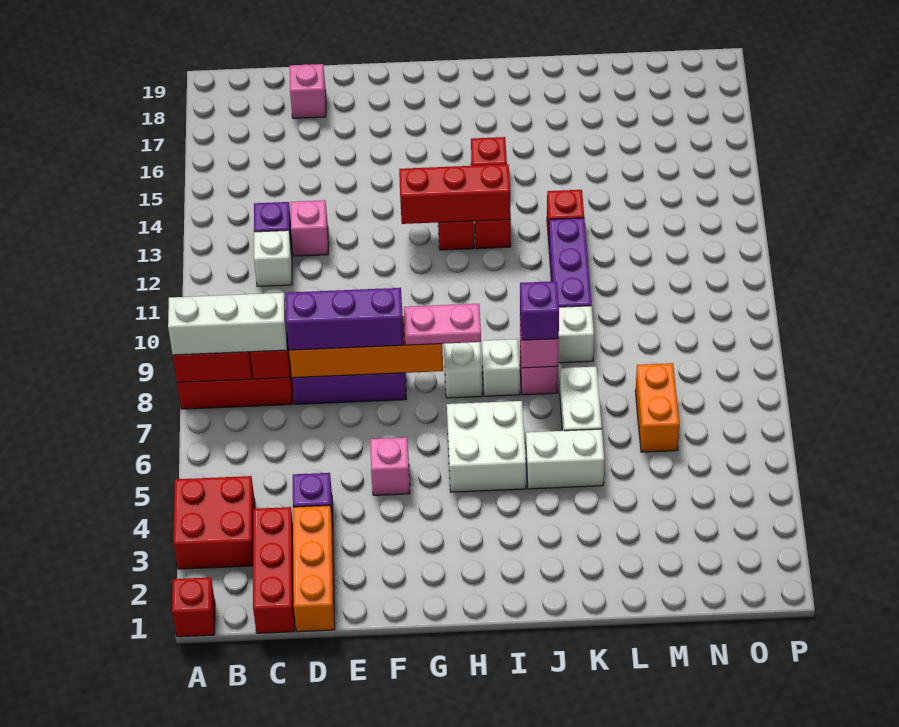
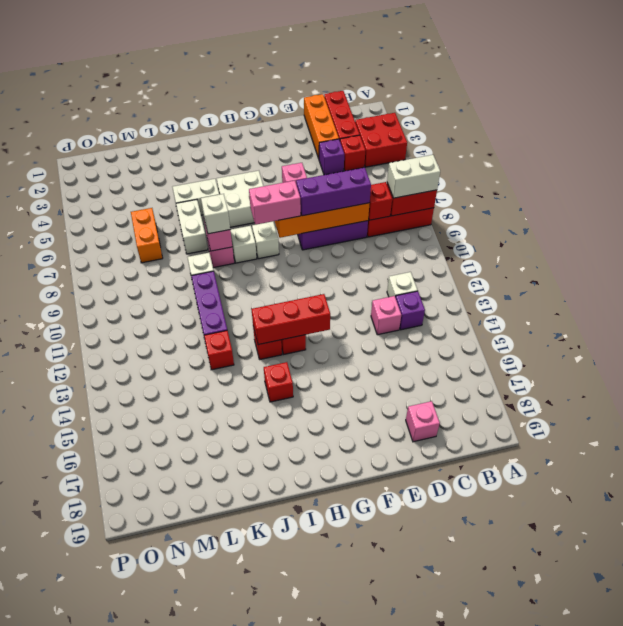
red brick A1 level 1 -> red brick C4 level 1
white brick A8:C8 level 3 -> white brick A8:B8 level 3
pink plate G8:H8 level 3 -> pink brick G8:H8 level 3
purple brick J8 level 3 -> white brick J8 level 3

